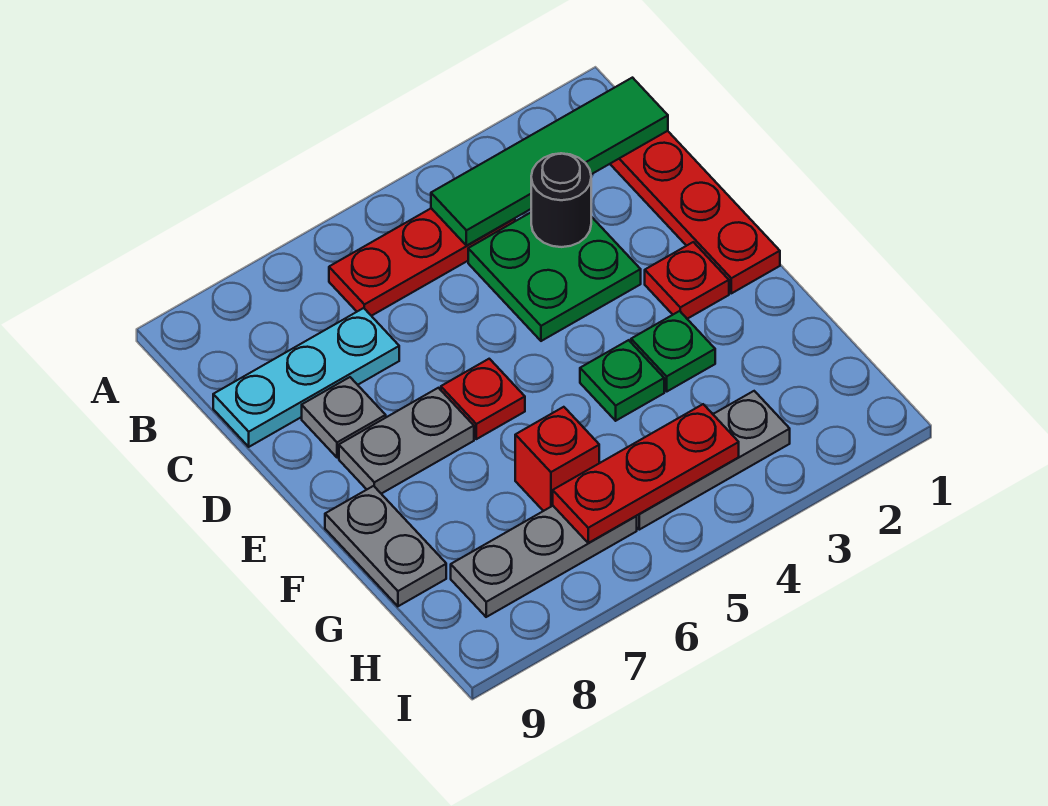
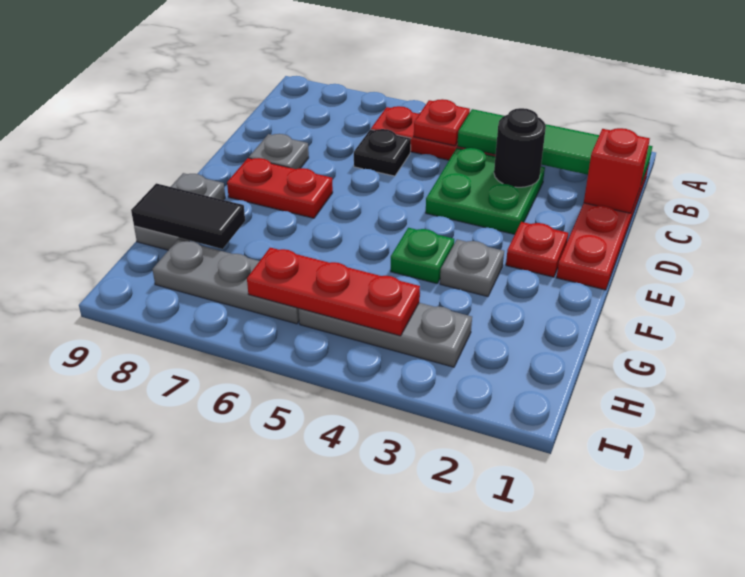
none -> black plate C6 level 1
cyan plate C7:C9 level 1 -> none
red plate E6 level 1 -> red plate B5 level 2
grey plate E7:E8 level 1 -> red plate E7:E8 level 1
green plate F3 level 1 -> grey plate F3 level 1
red brick G6 level 1 -> red brick C1 level 2
none -> black tile G8:G9 level 2

